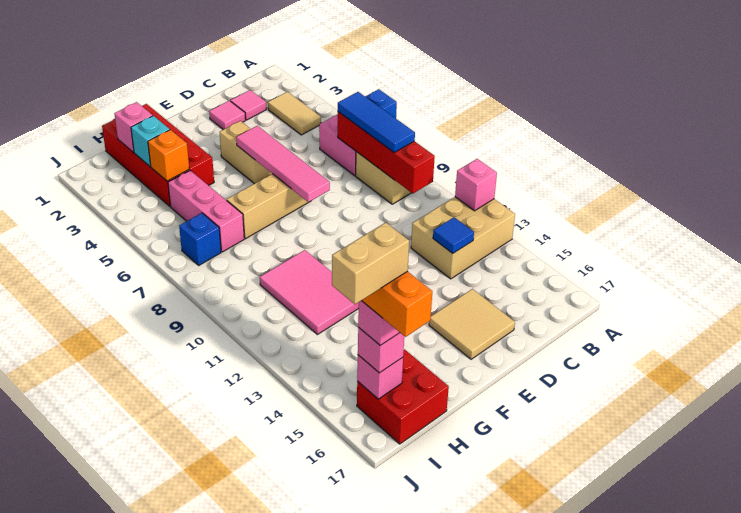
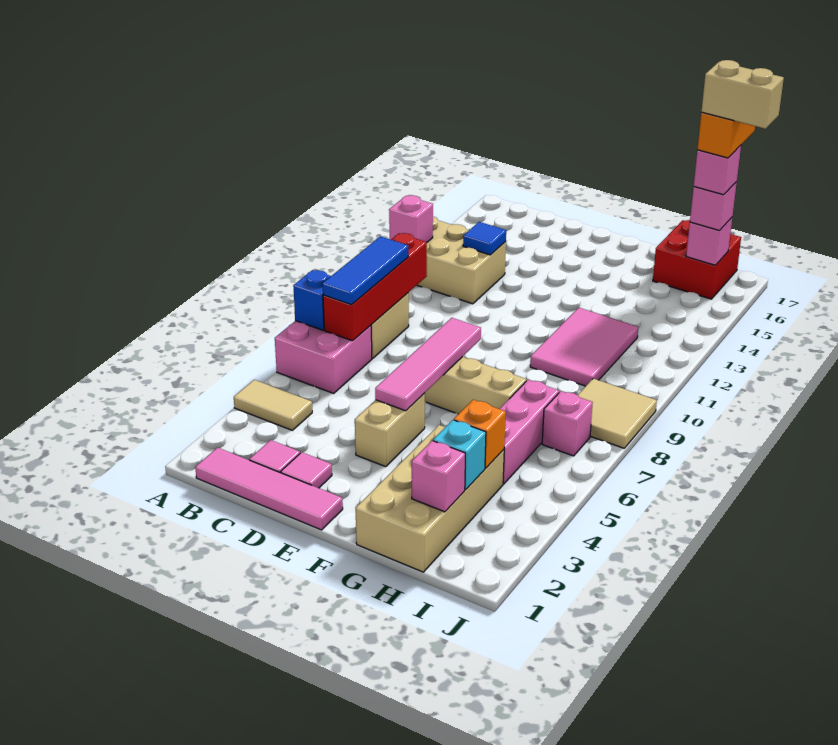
none -> pink tile B1:E1 level 1
tan tile B3:B4 level 1 -> tan tile A4:B4 level 1
tan tile D15:E16 level 1 -> tan tile I8:J9 level 1
red brick G1:H4 level 1 -> tan brick G1:H4 level 1
blue brick I7 level 1 -> pink brick I7 level 1

